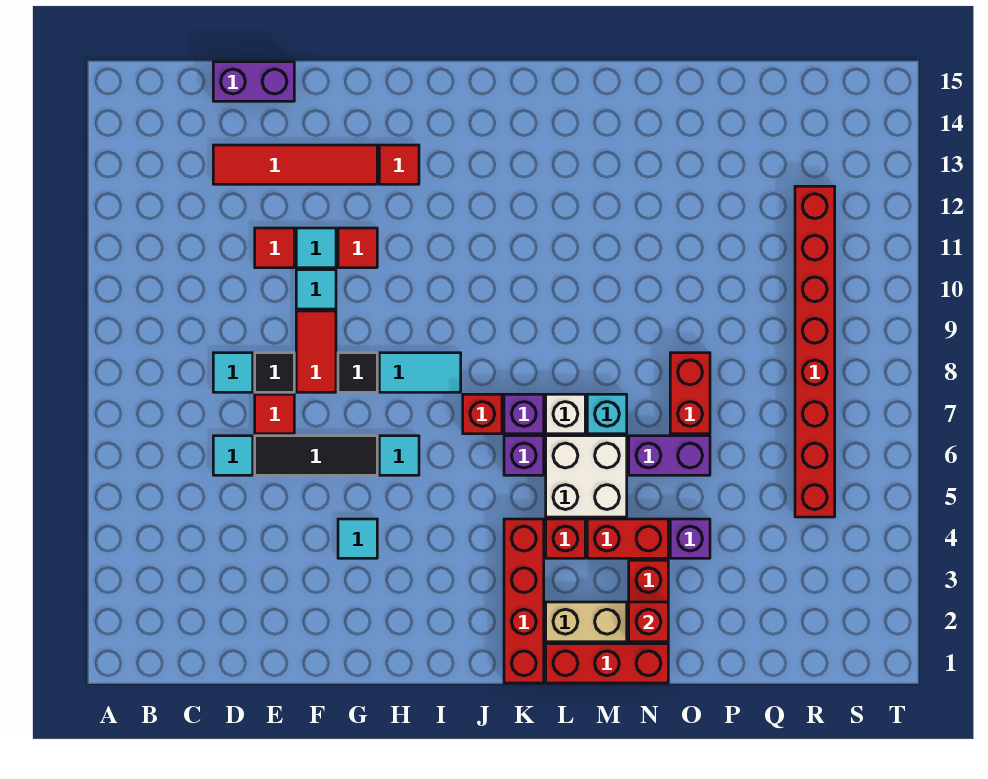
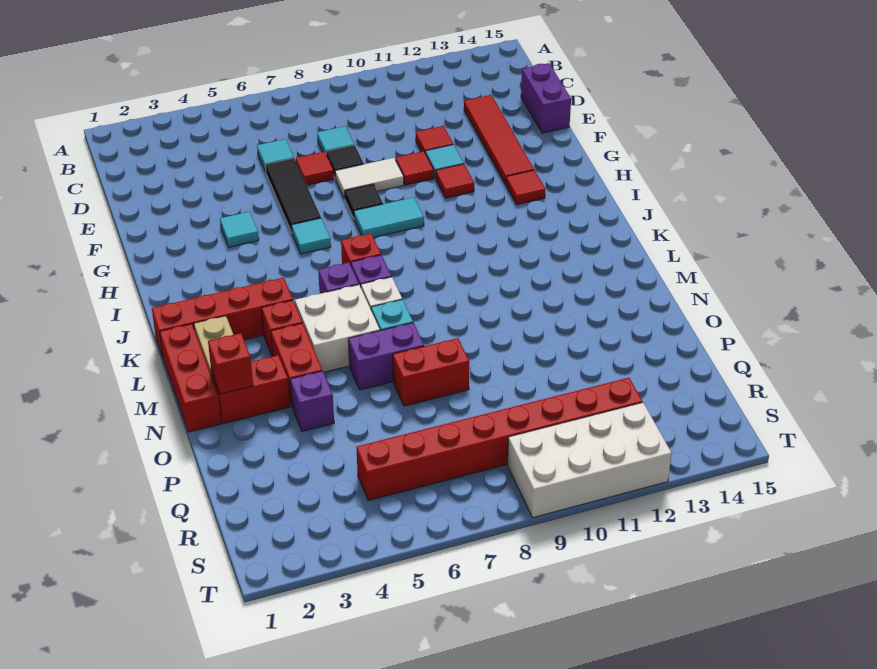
red tile F8:F9 level 1 -> white tile F8:F9 level 1
cyan tile F10 level 1 -> red tile F10 level 1
cyan tile H8:I8 level 1 -> cyan tile H8:H9 level 1
purple brick N6:O6 level 1 -> purple brick N6:N7 level 1
none -> white brick S9:T12 level 1

